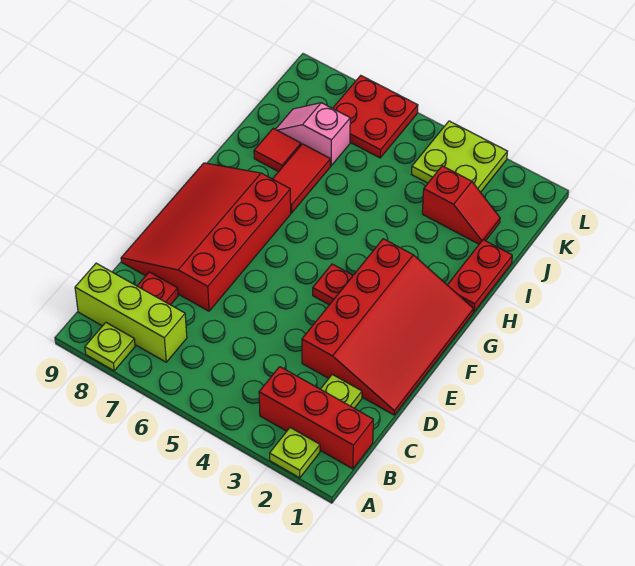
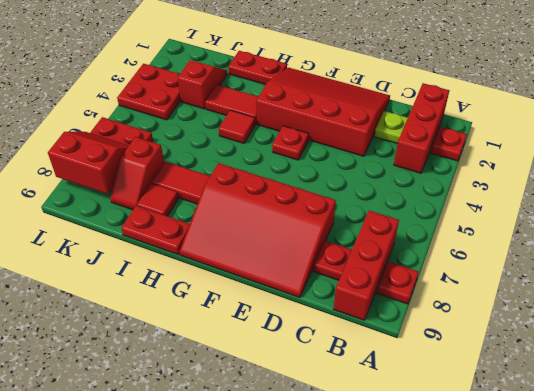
lime plate A2 level 1 -> red plate A2 level 1
lime plate A8 level 1 -> red plate A8 level 1
lime brick B7:B9 level 1 -> red brick B7:B9 level 1
none -> red tile H3:I3 level 1
none -> red tile H4 level 1
none -> red plate H9:I9 level 1
pink slope J7:J8 level 1 top 7 -> red slope J7:J8 level 1 top 7
lime plate K3:L4 level 1 -> red plate K3:L4 level 1
none -> red slope K7:L8 level 2 top 8

